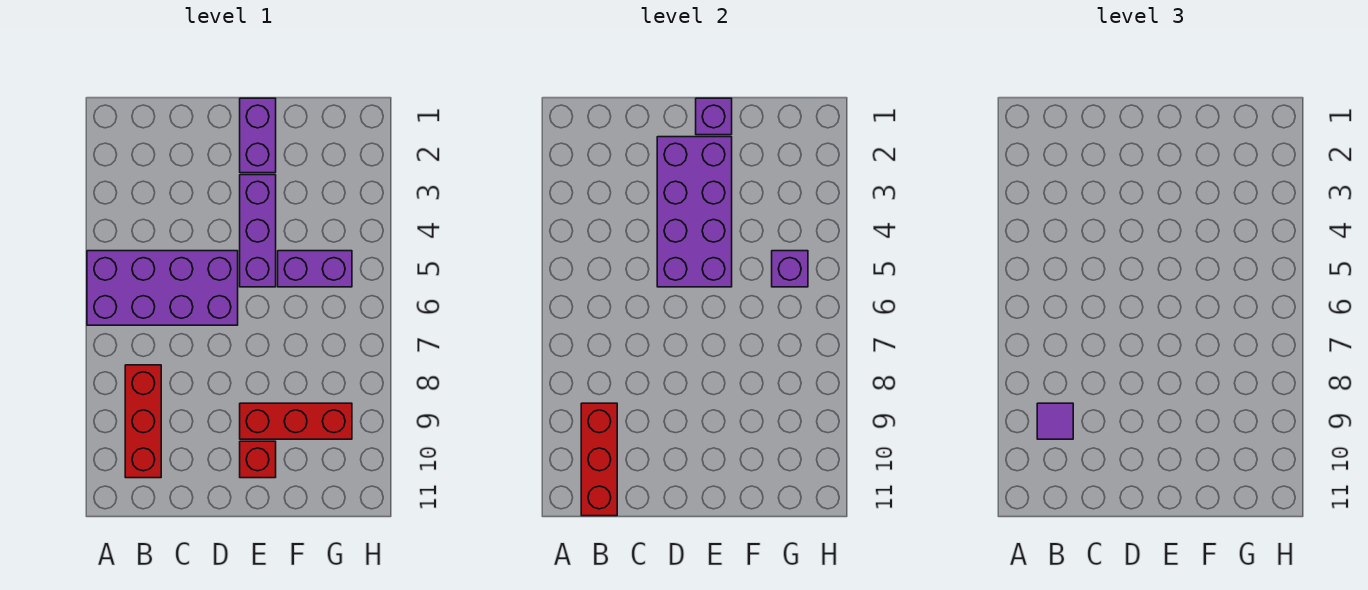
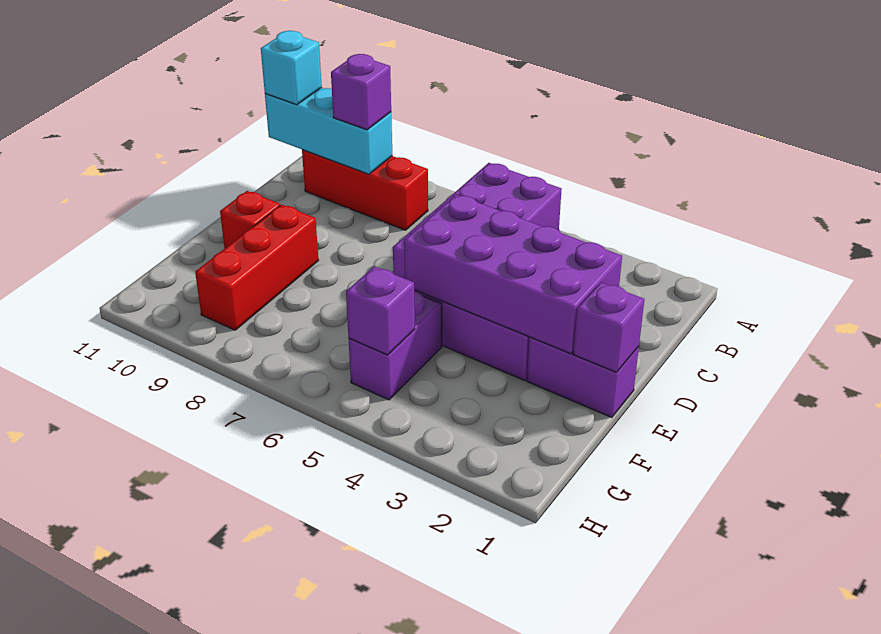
red brick B9:B11 level 2 -> cyan brick B9:B11 level 2
purple tile B9 level 3 -> purple brick B9 level 3
none -> cyan brick B11 level 3

